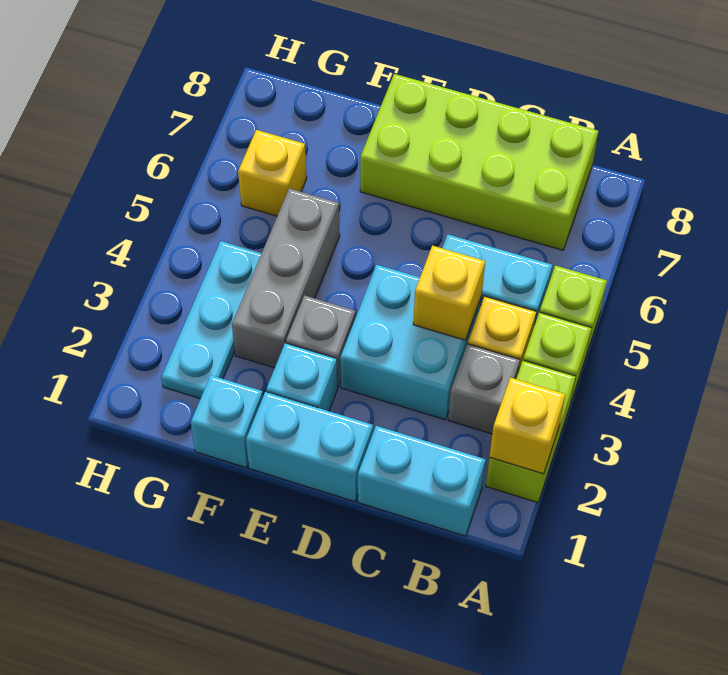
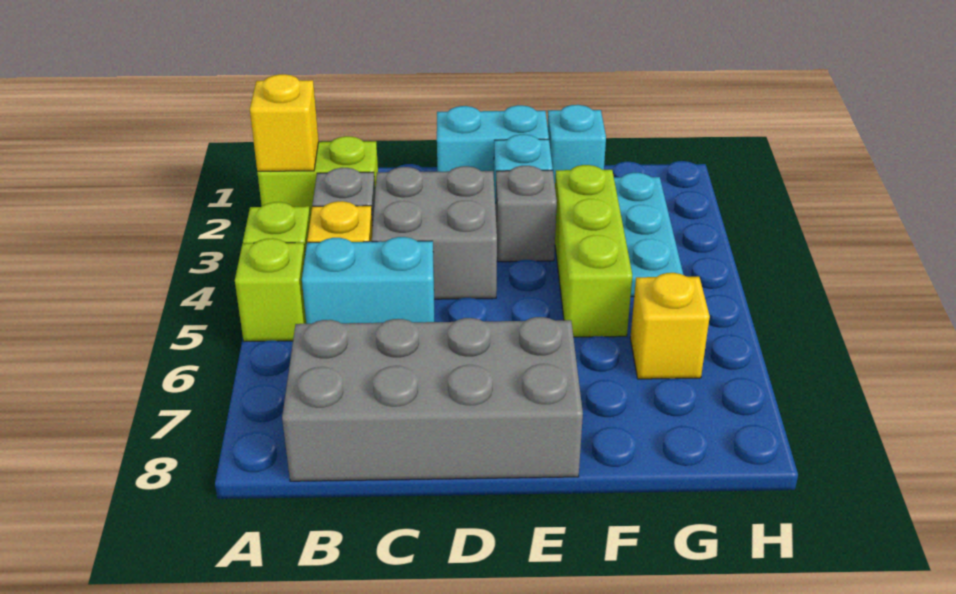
lime brick A2:A3 level 1 -> lime brick A2:B2 level 1
cyan brick B1:C1 level 1 -> none
lime brick B7:E8 level 1 -> grey brick B7:E8 level 1
cyan brick C3:D4 level 1 -> grey brick C3:D4 level 1
yellow brick C4 level 2 -> none
grey brick F3:F5 level 1 -> lime brick F3:F5 level 1

